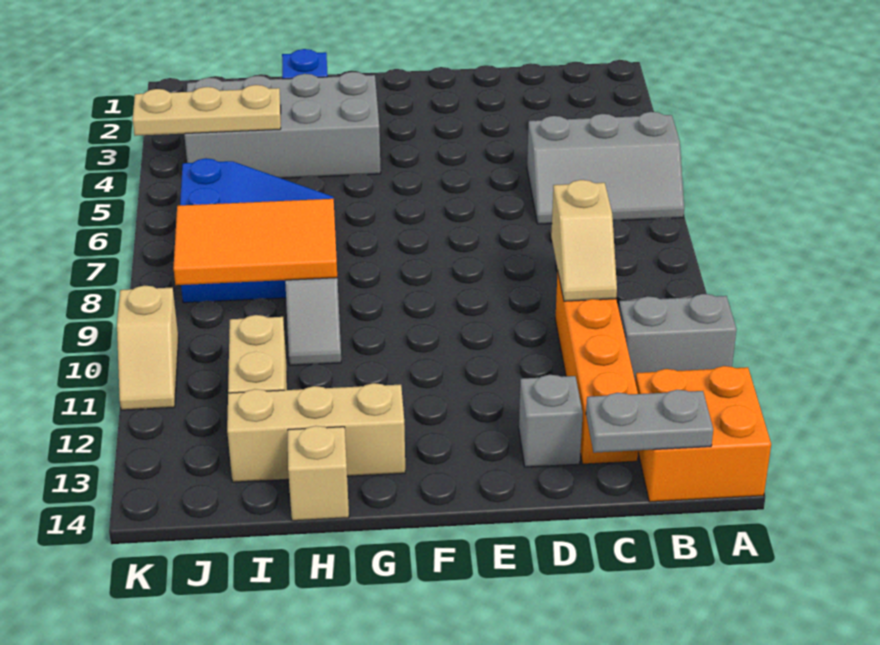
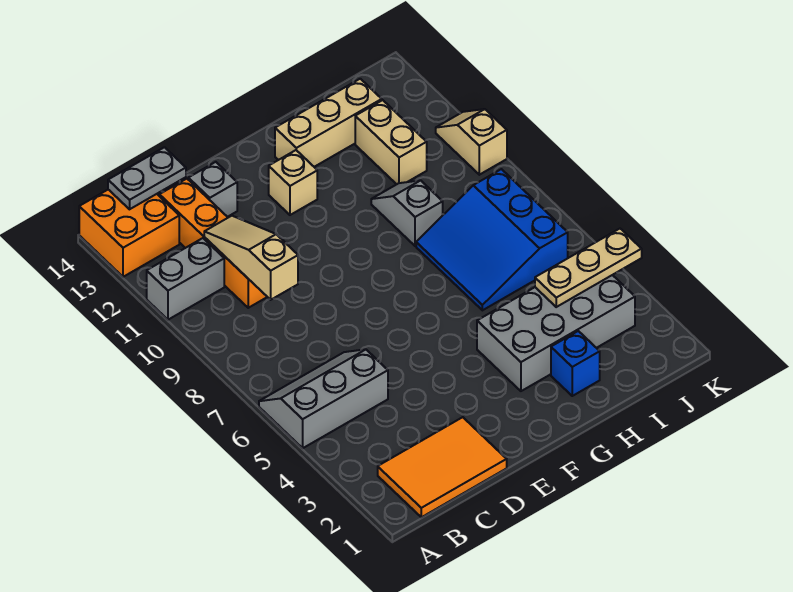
tan slope C9:C10 level 2 top 9 -> tan slope C9:C11 level 2 top 9
orange tile H8:J9 level 2 -> orange tile B1:D2 level 1
tan brick H14 level 1 -> tan brick F12 level 1

